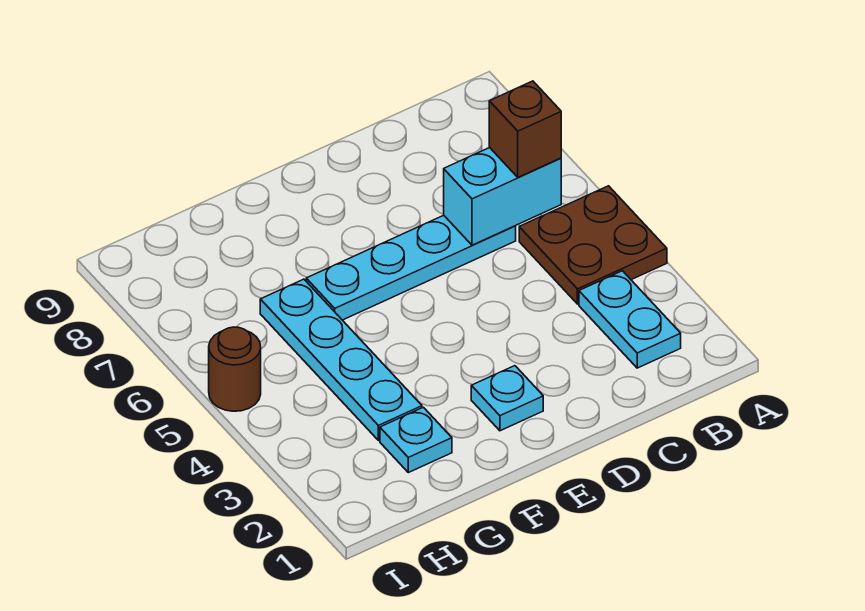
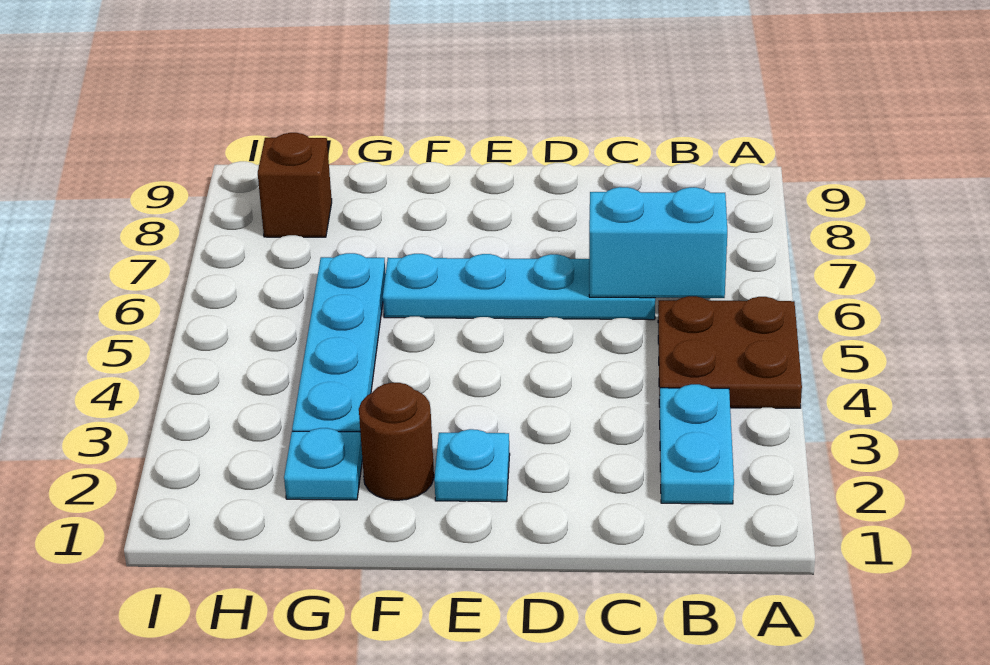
brown brick B6 level 3 -> brown brick H8 level 1
brown round brick I5 level 1 -> brown round brick F2 level 1

